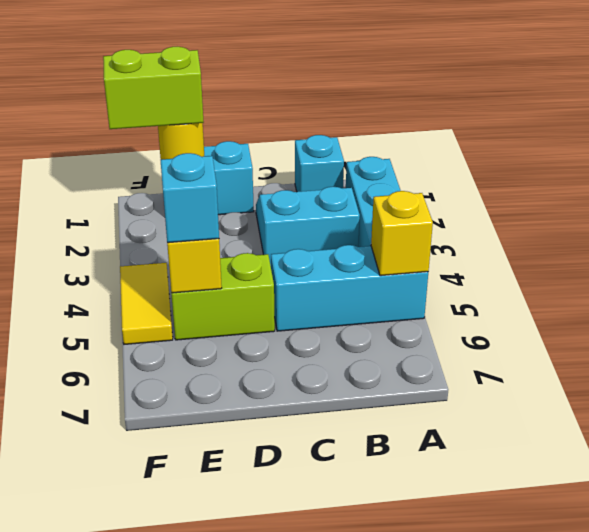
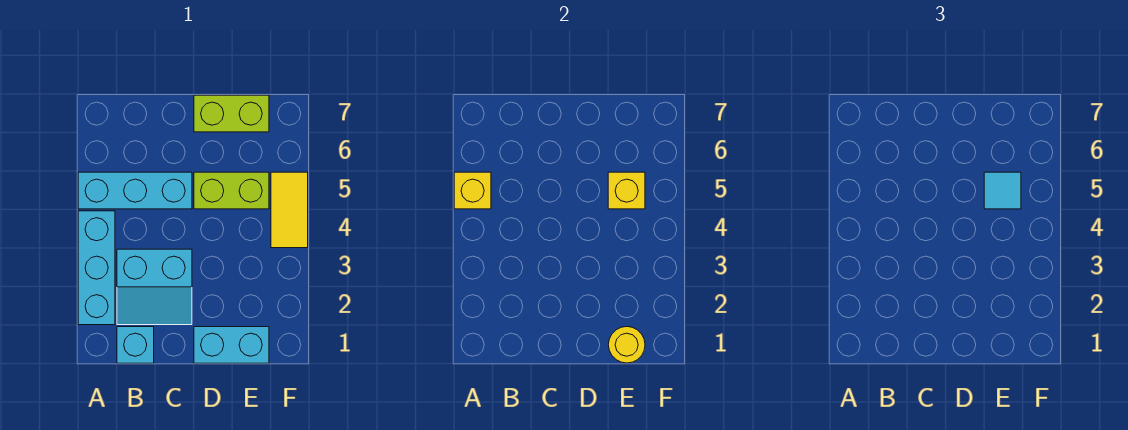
lime brick E1:F1 level 3 -> lime brick D7:E7 level 1
cyan brick E5 level 3 -> cyan tile E5 level 3

